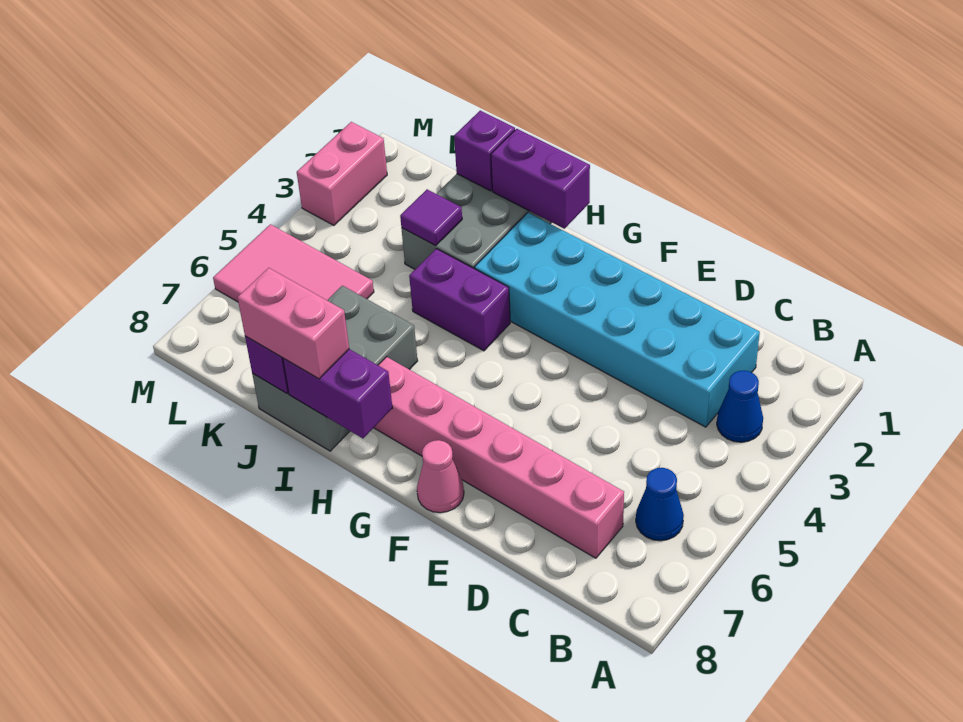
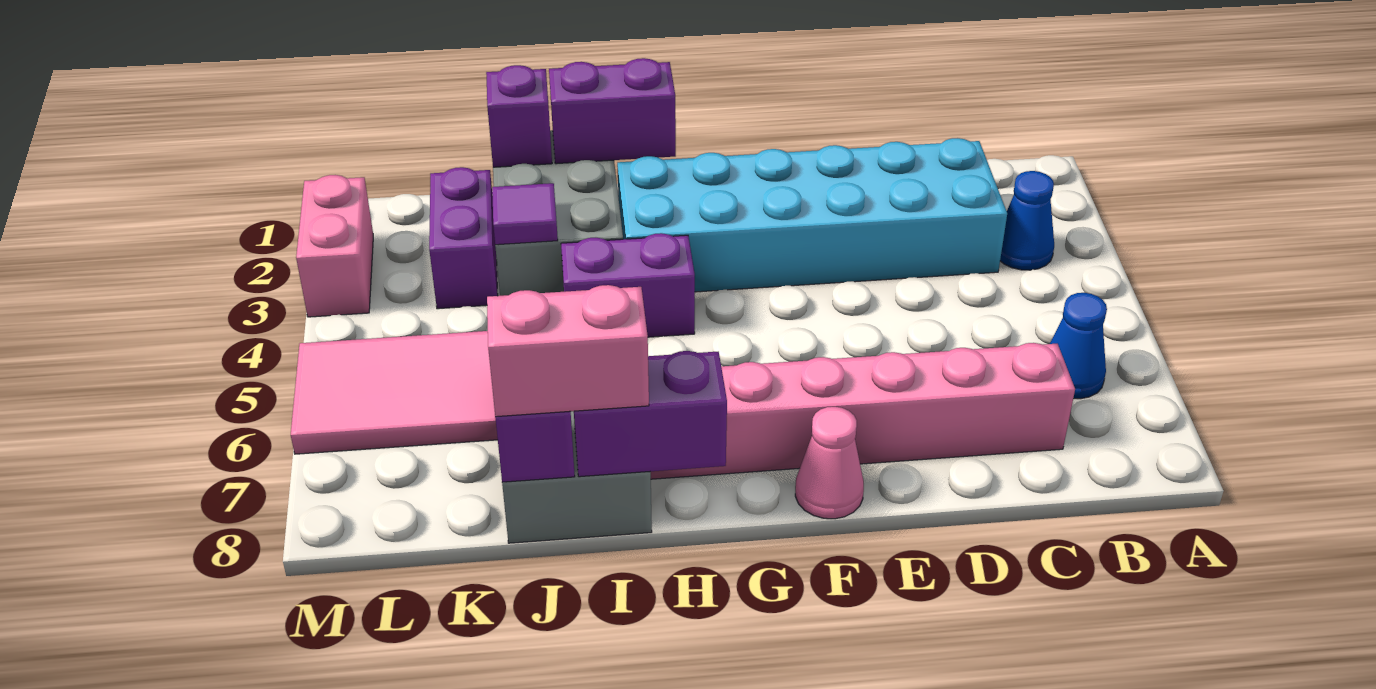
none -> purple brick K2:K3 level 1

